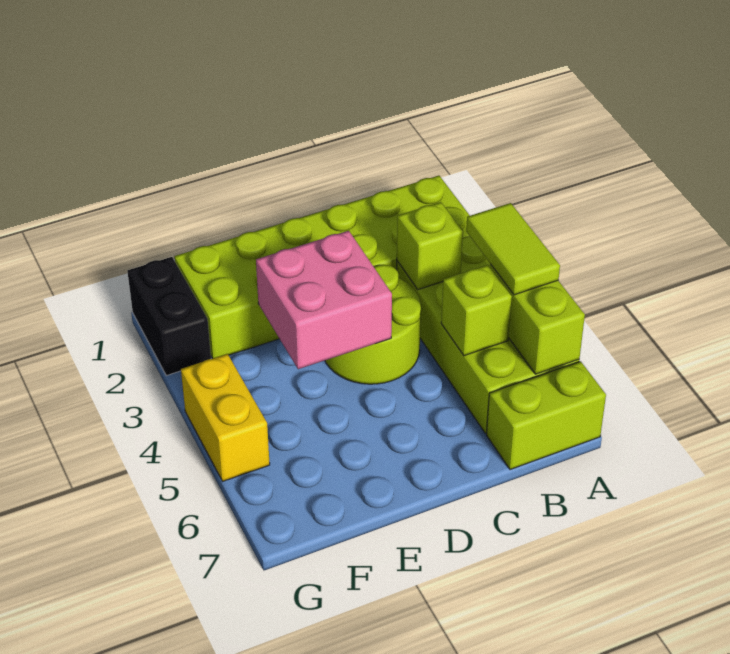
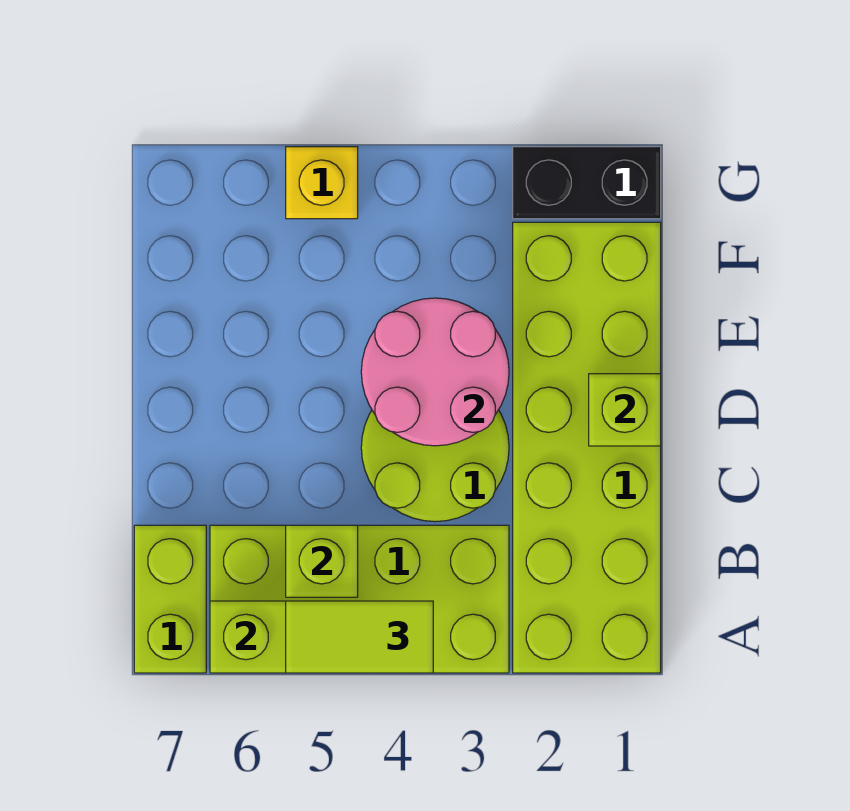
lime brick B3 level 2 -> lime brick D1 level 2
pink brick D3:E4 level 2 -> pink round brick D3:E4 level 2
yellow brick G4:G5 level 1 -> yellow brick G5 level 1

